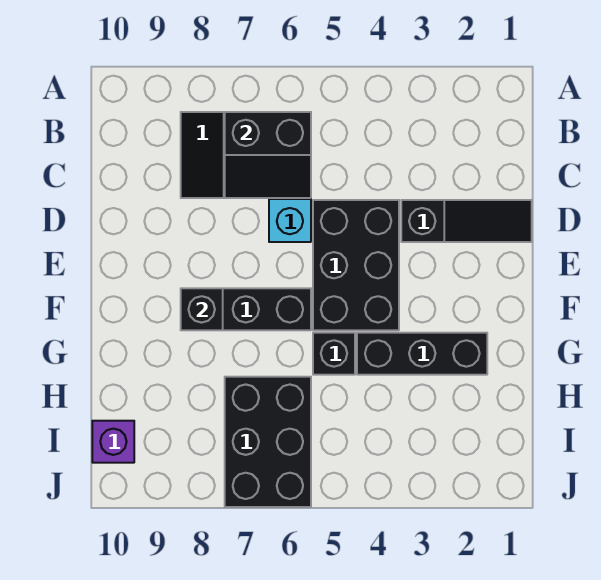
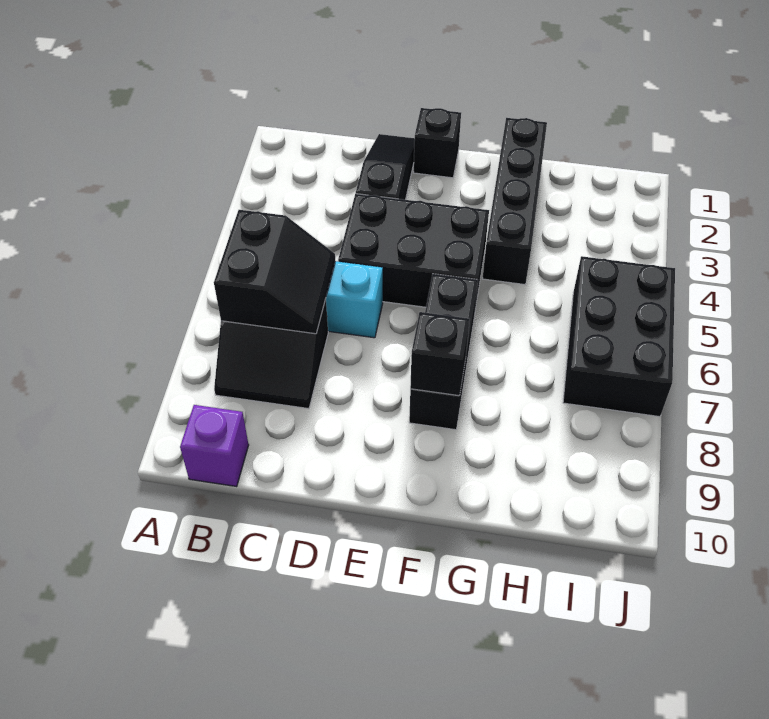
black brick G2:G4 level 1 -> black brick G1:G4 level 1
black brick G5 level 1 -> black brick E1 level 1
black brick H6:J7 level 1 -> black brick I5:J7 level 1
purple brick I10 level 1 -> purple brick B10 level 1

